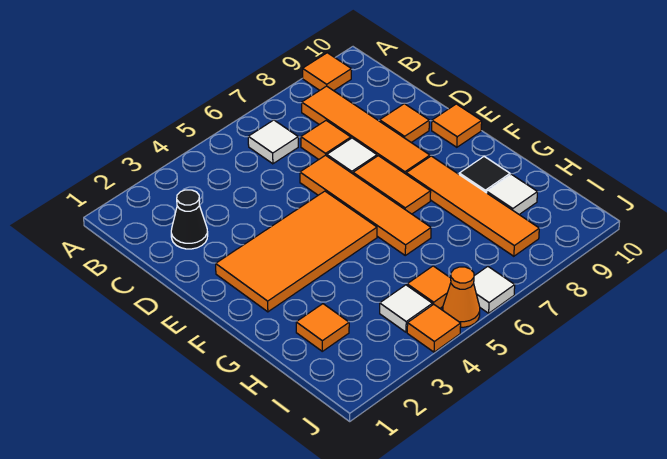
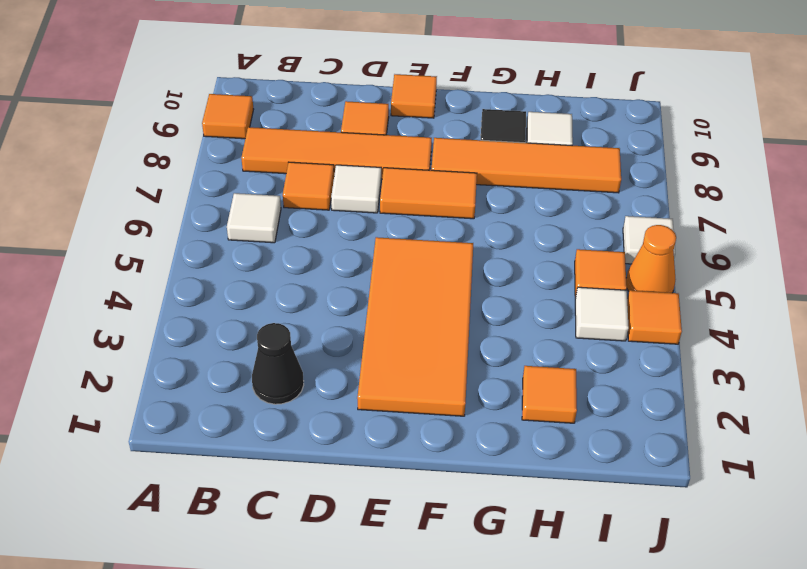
orange tile D6:G6 level 1 -> none

